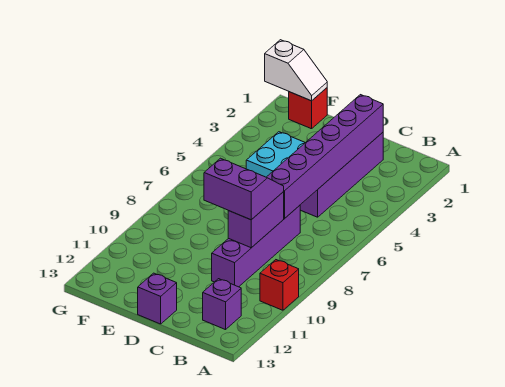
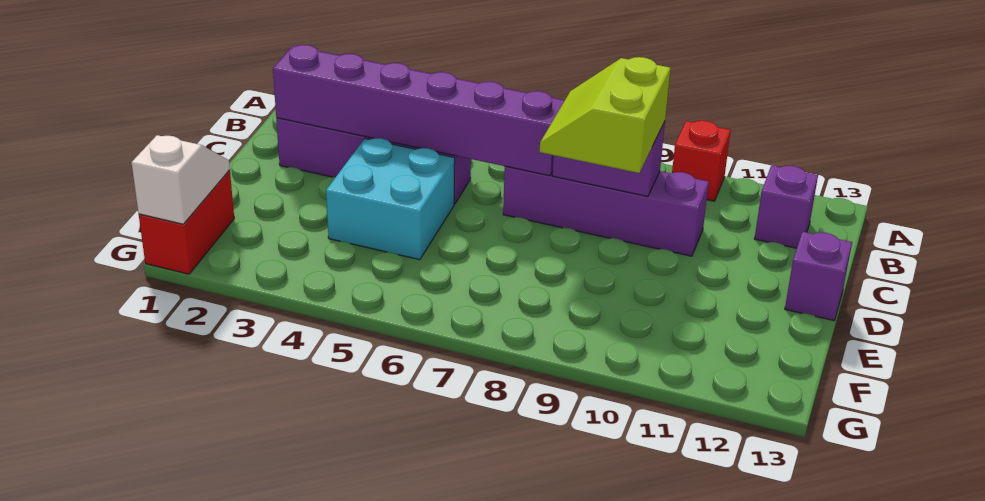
purple slope C8:D9 level 3 top 9 -> lime slope C8:D9 level 3 top 9
red brick F1 level 1 -> red brick F1:G1 level 1

